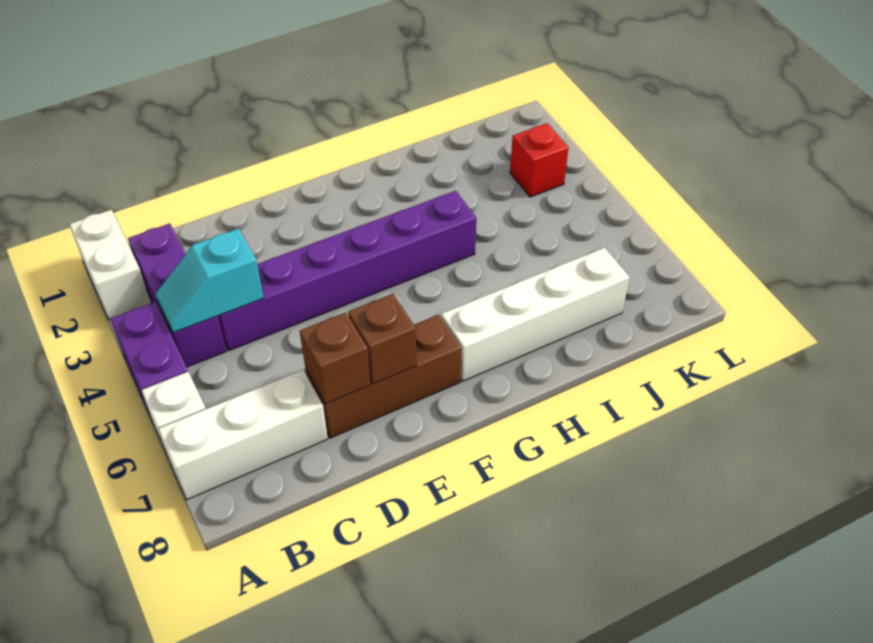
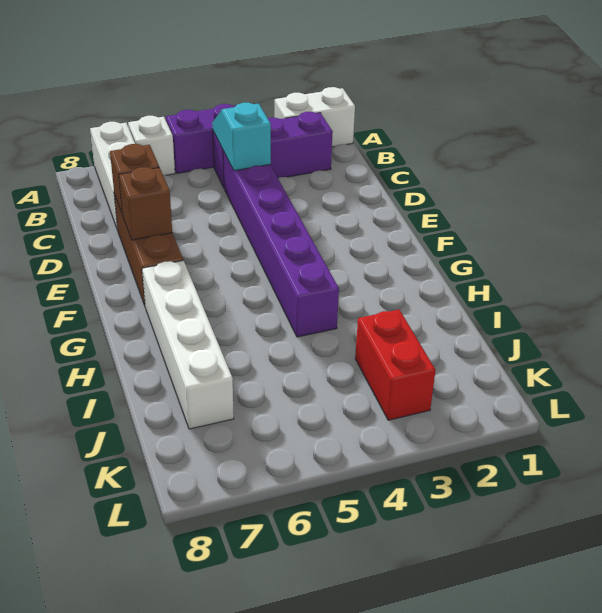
red brick K3 level 1 -> red brick J3:K3 level 1

